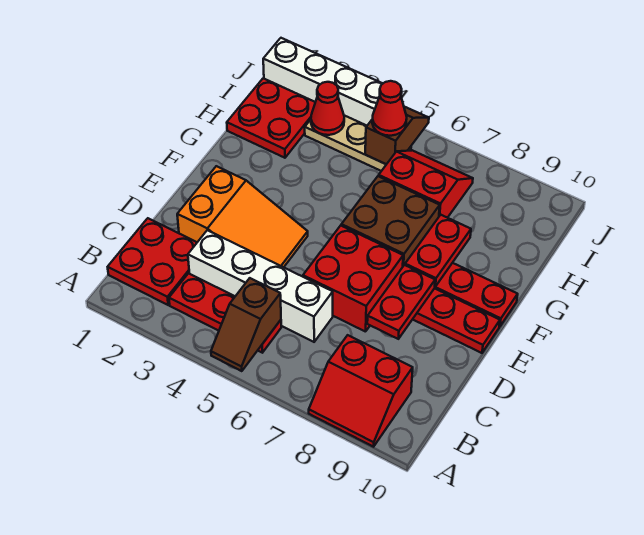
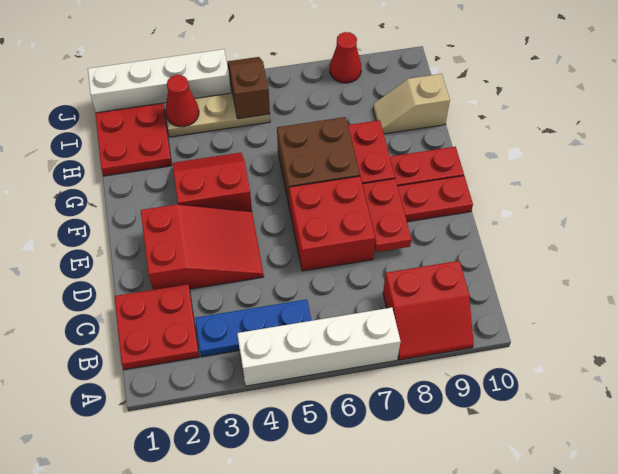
brown slope A5:B5 level 2 top B -> none
red plate B3:B5 level 1 -> blue plate B3:B5 level 1
white brick C3:C6 level 1 -> white brick A4:A7 level 1
orange slope D2:E4 level 1 top 2 -> red slope D2:E4 level 1 top 2
red slope H6:I7 level 1 top H -> red slope F3:G4 level 1 top F
none -> tan slope H9:H10 level 1 top 10
red cone I5 level 3 -> red cone J8 level 1

